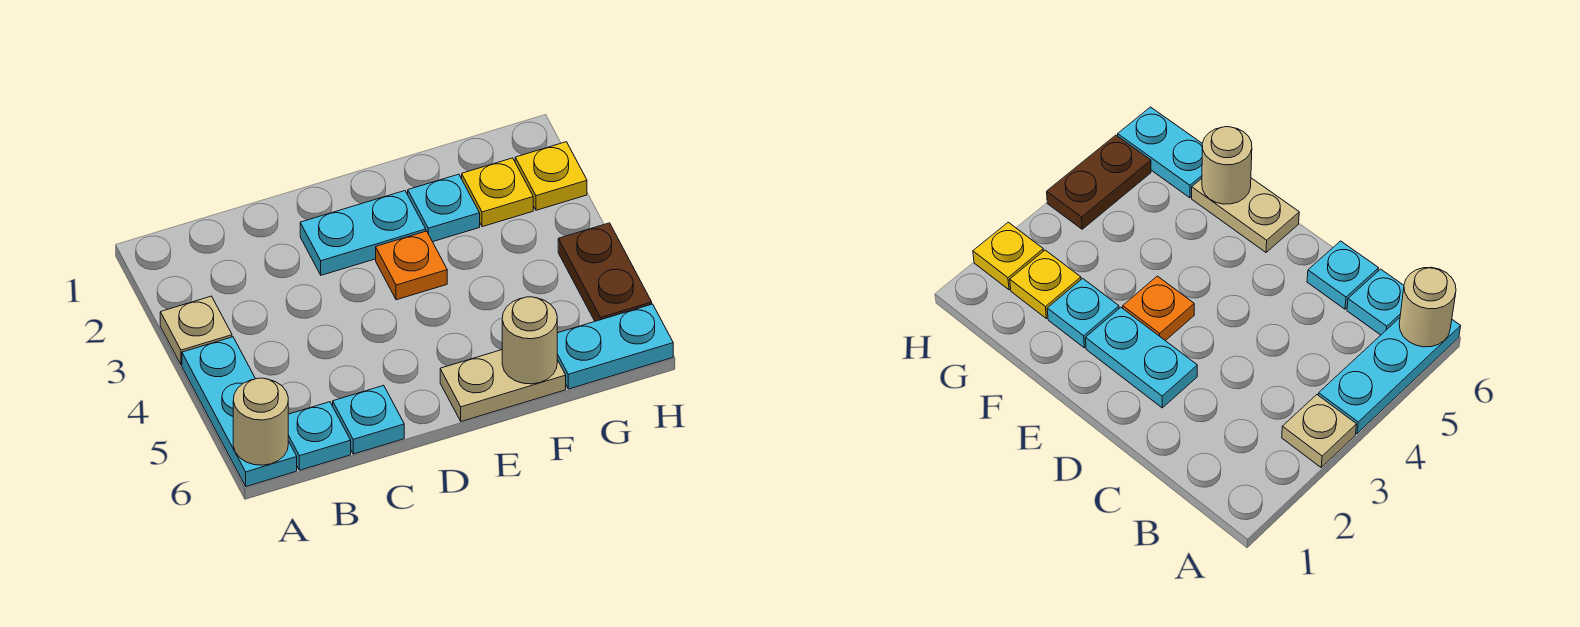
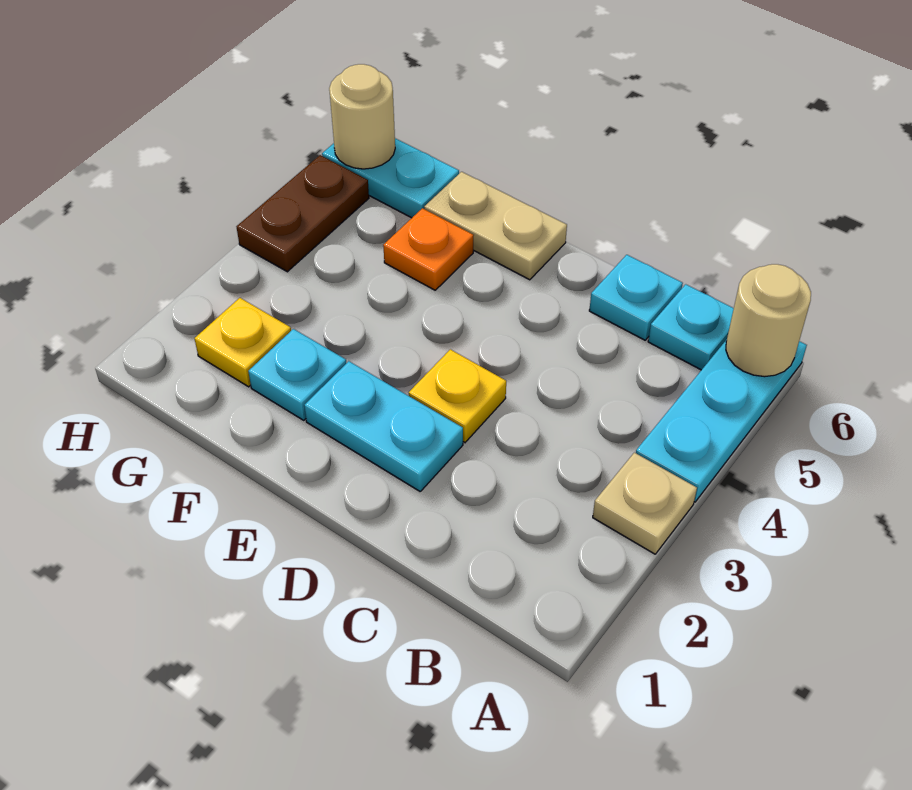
orange plate E3 level 1 -> orange plate F5 level 1
tan round brick F6 level 2 -> tan round brick H6 level 2
yellow plate H2 level 1 -> yellow plate D3 level 1

